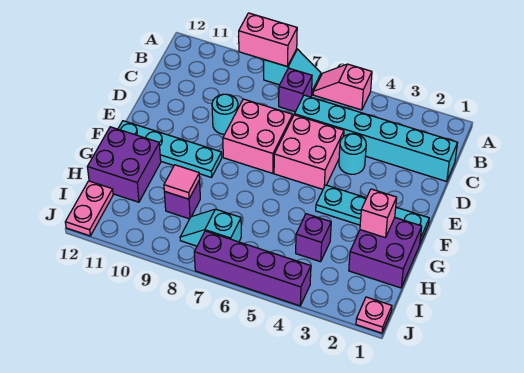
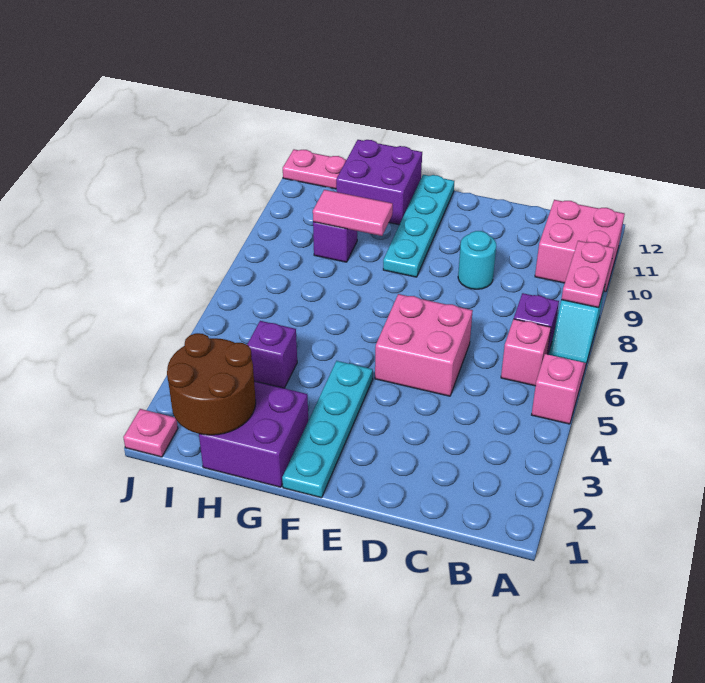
pink brick A8:A9 level 2 -> pink plate A8:A9 level 2
cyan brick C1:C6 level 1 -> none
cyan round brick D4 level 1 -> none
pink brick D7:E8 level 1 -> pink brick A10:B11 level 1
pink brick G2 level 2 -> pink brick B6 level 1
none -> brown round brick H1:I2 level 2
pink tile H9 level 2 -> pink tile G9:H9 level 2
cyan slope I7:I8 level 1 top 7 -> none
purple brick J4:J7 level 1 -> none

